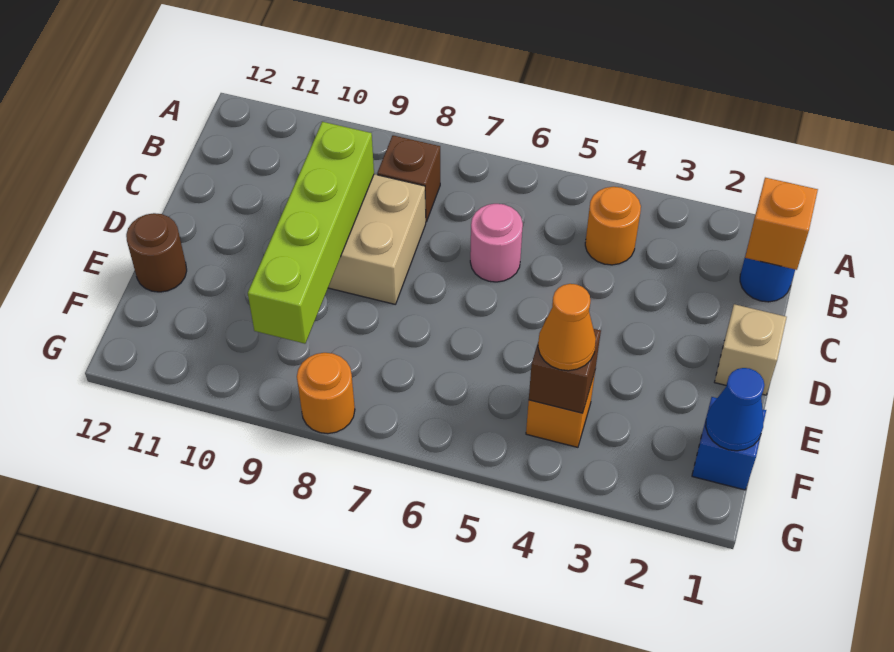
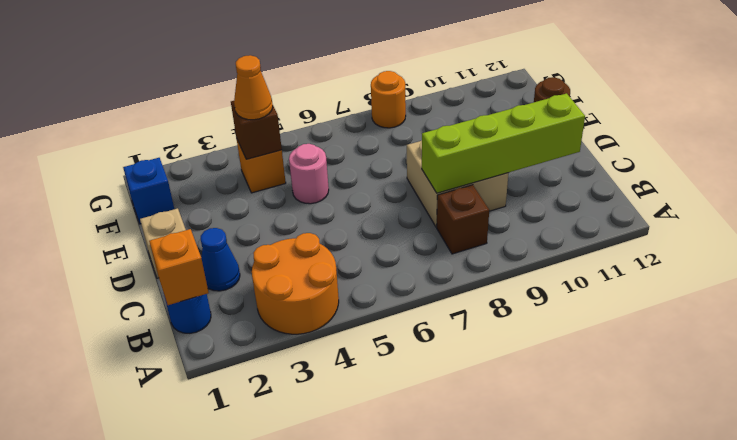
orange round brick B4 level 1 -> orange round brick A3:B4 level 1
pink round brick C6 level 1 -> pink round brick E5 level 1
lime brick C9:F9 level 2 -> lime brick C8:C11 level 2
blue cone F1 level 2 -> blue cone C2 level 1

